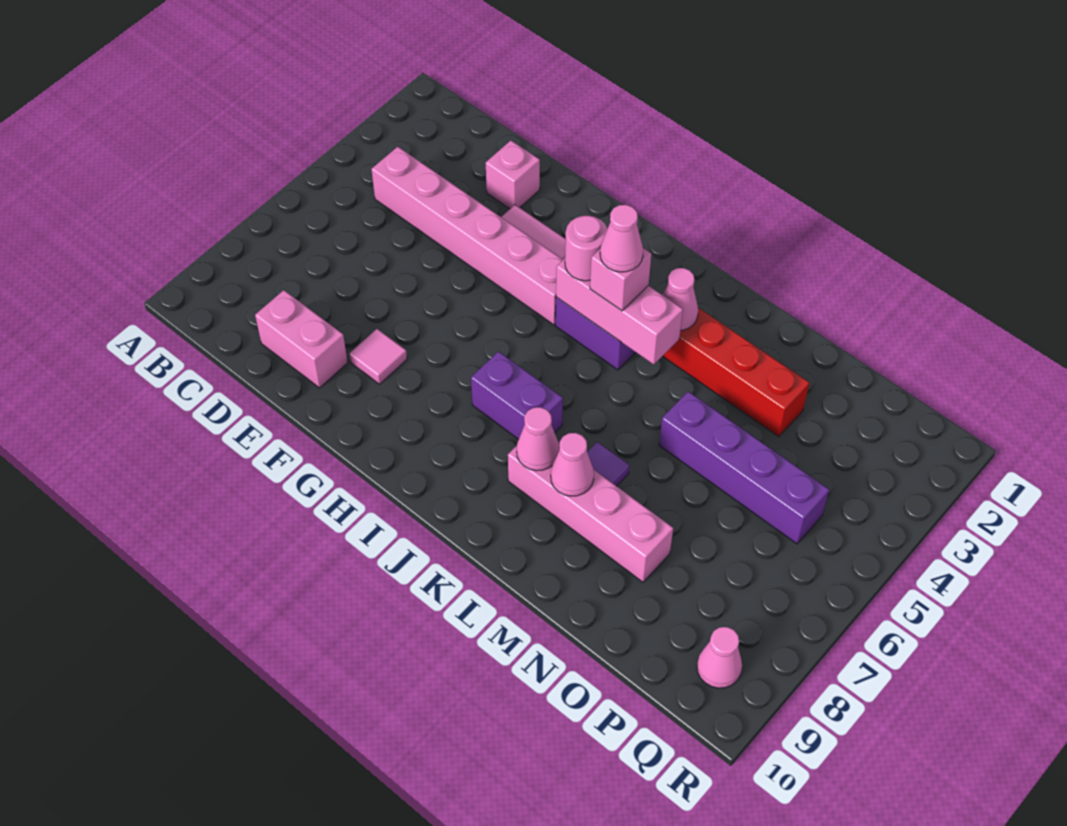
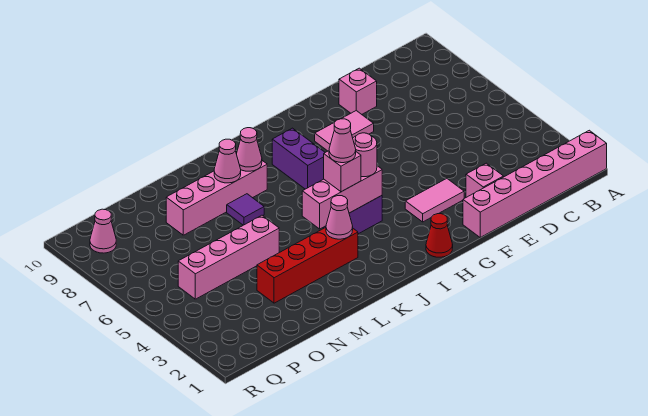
pink brick C4:H4 level 1 -> pink brick A1:F1 level 1
pink brick D9:E9 level 1 -> pink brick E9 level 1
pink tile F8 level 1 -> pink tile F8:G8 level 1
none -> red cone H1 level 1
purple brick I7:J7 level 1 -> purple brick I7:I8 level 1
purple brick M5:P5 level 1 -> pink brick M5:P5 level 1

